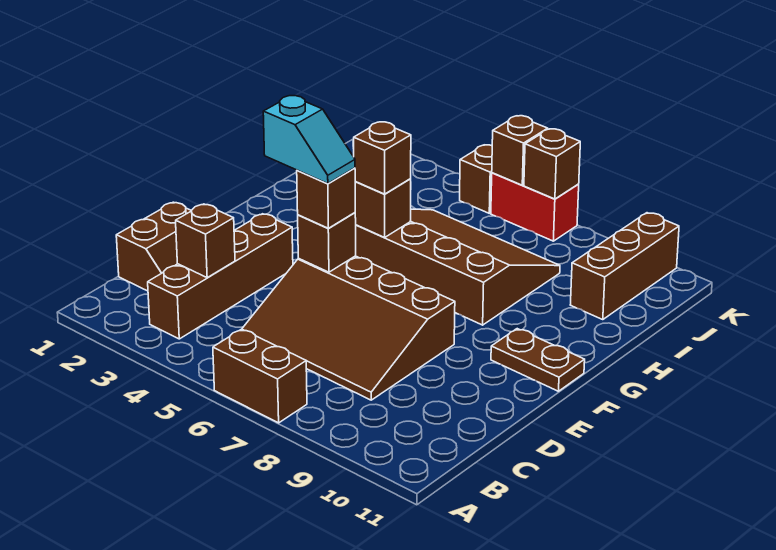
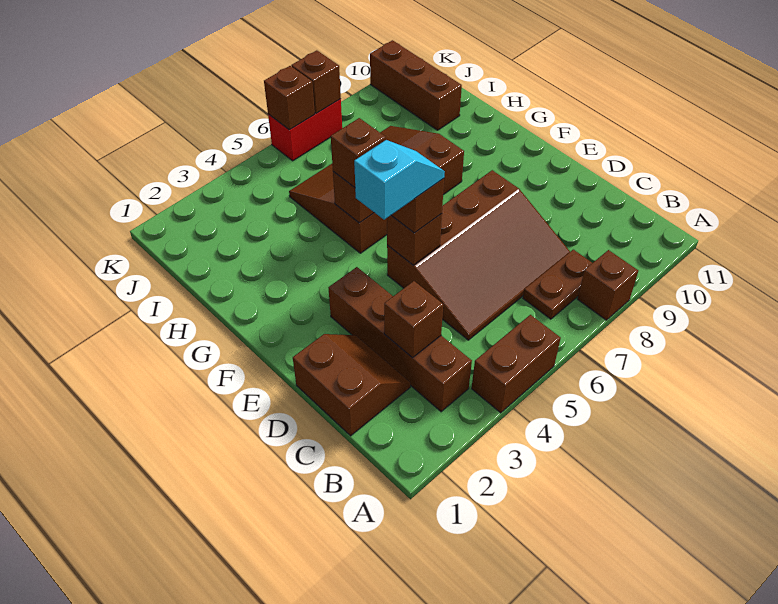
brown brick A6:A7 level 1 -> brown brick A4:A5 level 1
brown plate F10:F11 level 1 -> brown plate B7:B8 level 1
brown brick K5 level 1 -> brown brick A8 level 1

